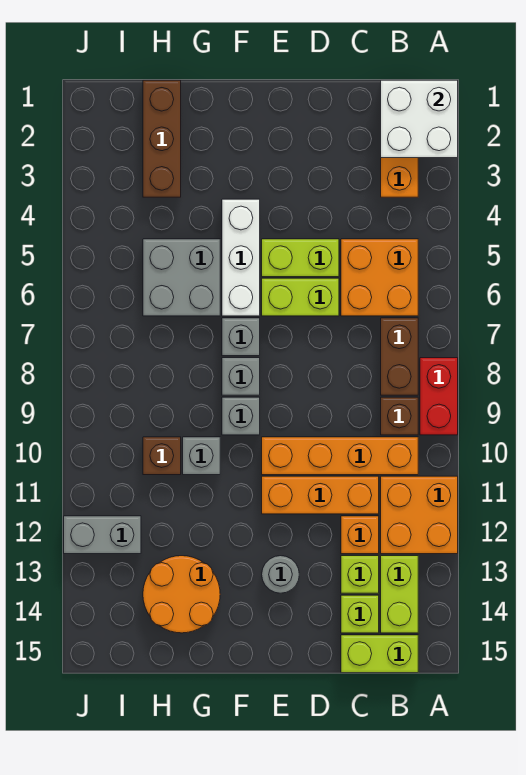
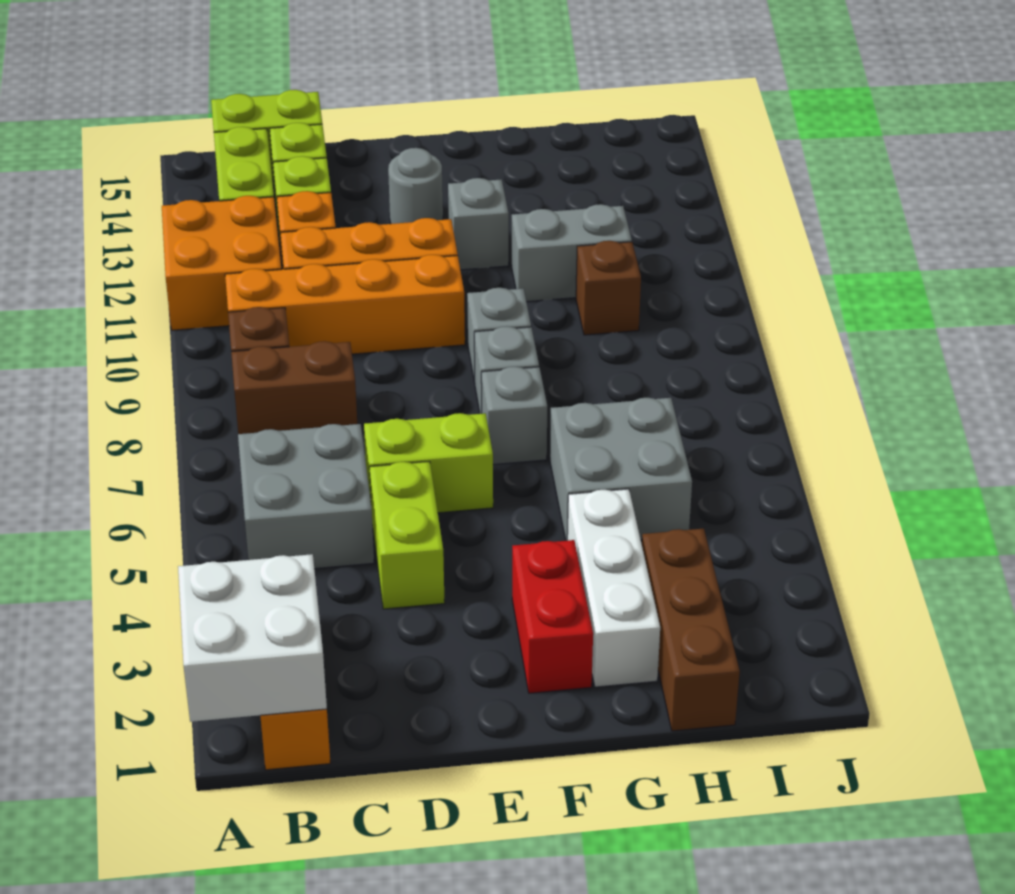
red brick A8:A9 level 1 -> red brick F2:F3 level 1
orange brick B5:C6 level 1 -> grey brick B5:C6 level 1
brown brick B7:B8 level 1 -> brown brick B8:C8 level 1
lime brick D5:E5 level 1 -> lime brick D4:D5 level 1
white brick F4:F6 level 1 -> white brick G2:G4 level 1
grey brick G10 level 1 -> grey brick F12 level 1
orange round brick G13:H14 level 1 -> none
grey brick I12:J12 level 1 -> grey brick G11:H11 level 1

